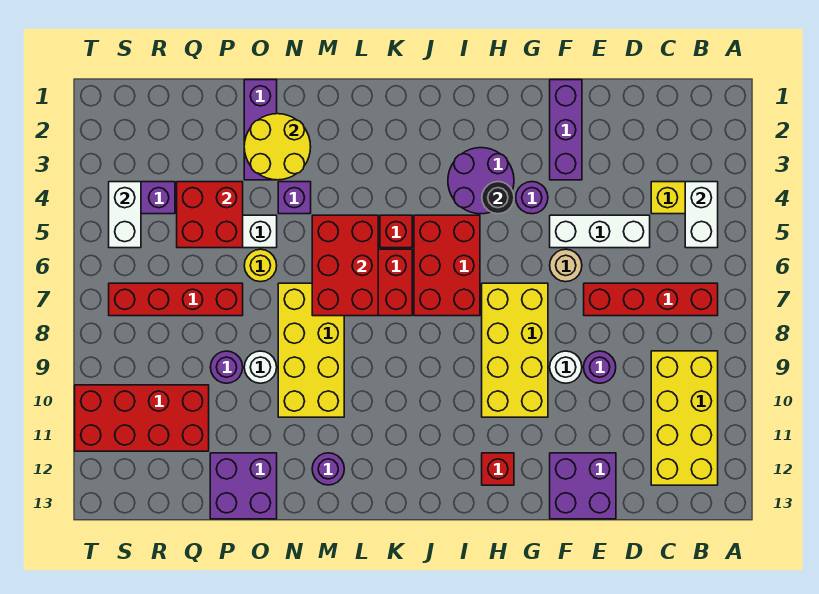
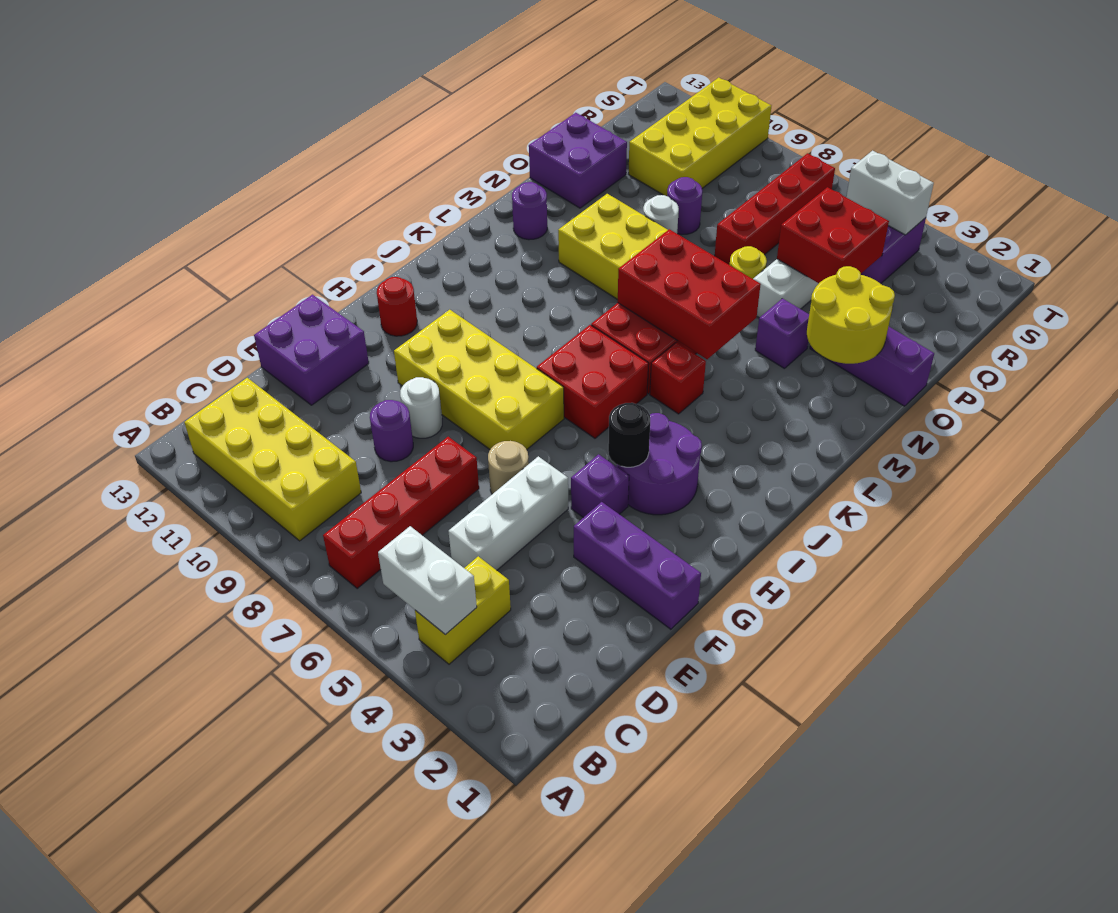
purple round brick G4 level 1 -> purple brick G4 level 1
red brick H12 level 1 -> red round brick H12 level 1
red brick I5:J7 level 1 -> red brick I6:J7 level 1
red brick Q10:T11 level 1 -> yellow brick Q10:T11 level 1

